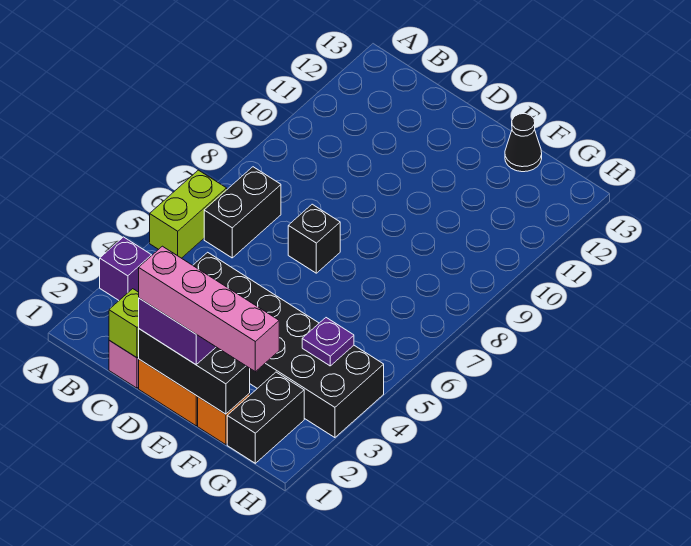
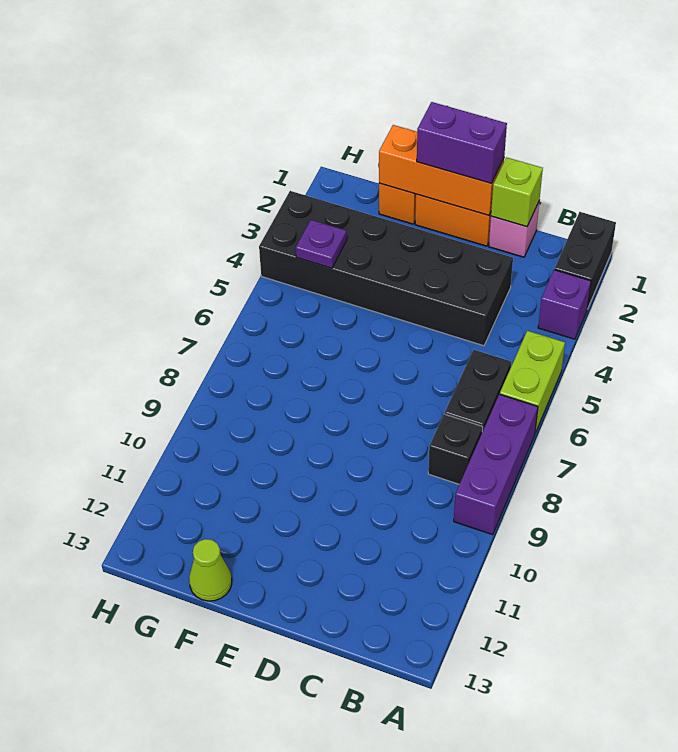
none -> purple brick A7:A9 level 1
black brick D1:F1 level 2 -> orange brick D1:F1 level 2
pink brick D1:G1 level 4 -> none
black brick D7 level 1 -> black brick B8 level 1
black cone F13 level 1 -> lime cone F13 level 1
black brick G1:G2 level 1 -> black brick A1:A2 level 1

